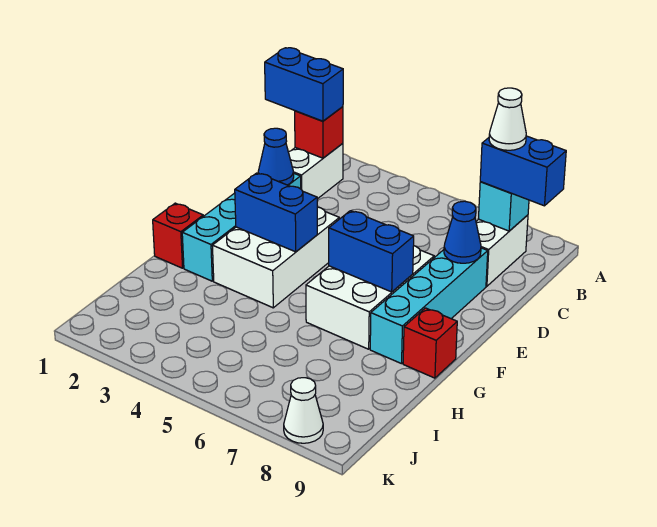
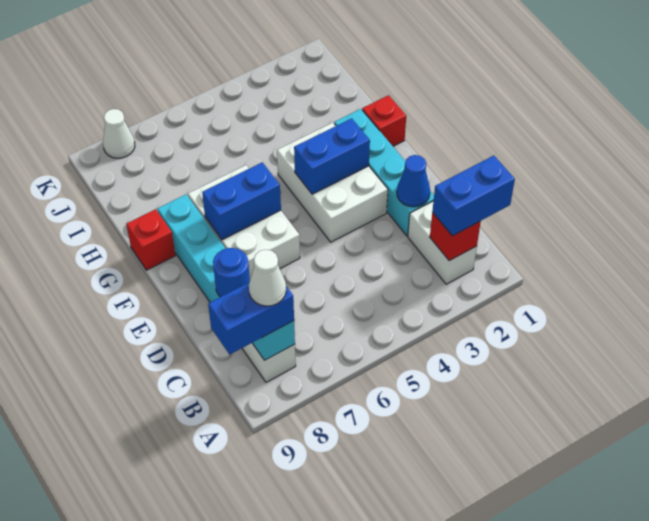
blue cone D8 level 2 -> blue round brick D8 level 2

